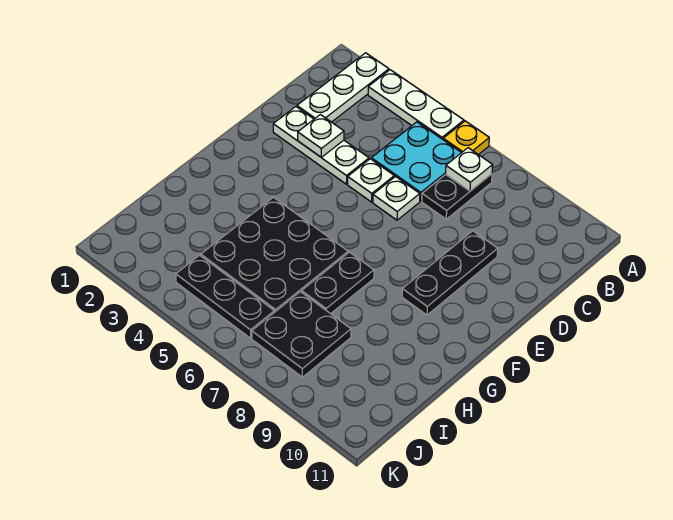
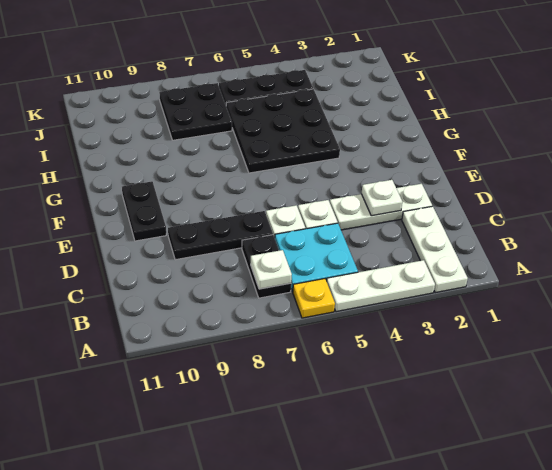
black plate D9:F9 level 1 -> black plate D7:D9 level 1
black plate G7:H7 level 1 -> black plate E10:F10 level 1

